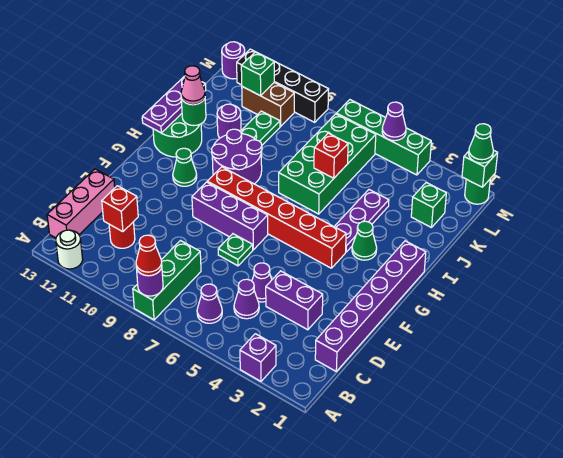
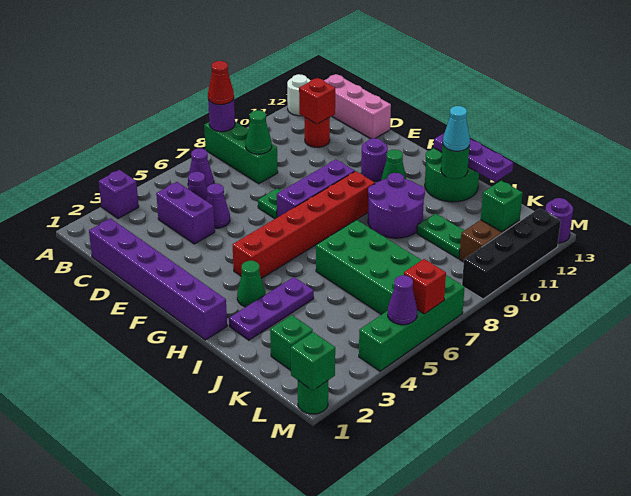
purple brick D3:D4 level 1 -> purple brick C4:D4 level 1
purple plate H4:J4 level 1 -> purple plate I2:I4 level 1
pink cone I12 level 3 -> cyan cone I12 level 3
red brick J6 level 2 -> red brick M6 level 2
purple round brick J11 level 1 -> purple round brick F11 level 1
green cone M1 level 3 -> green cone C8 level 2

